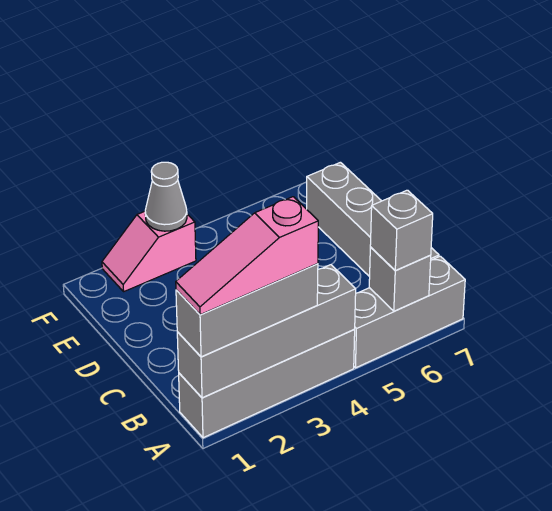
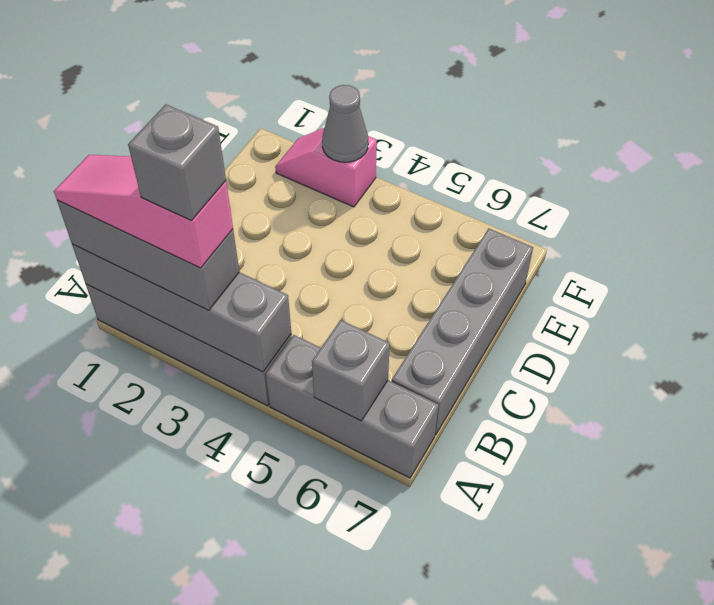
grey brick A6 level 3 -> grey brick A3 level 5

